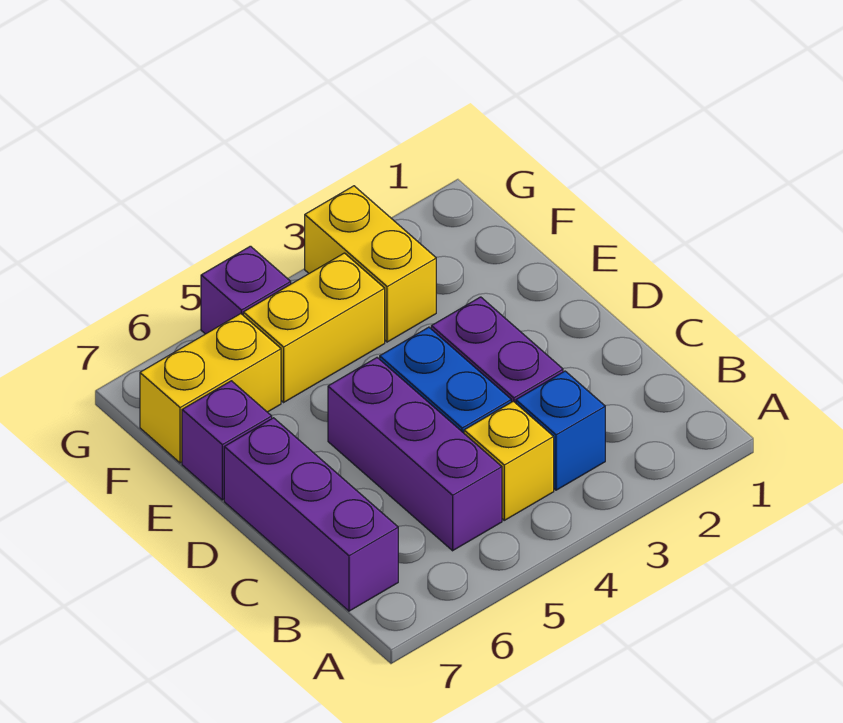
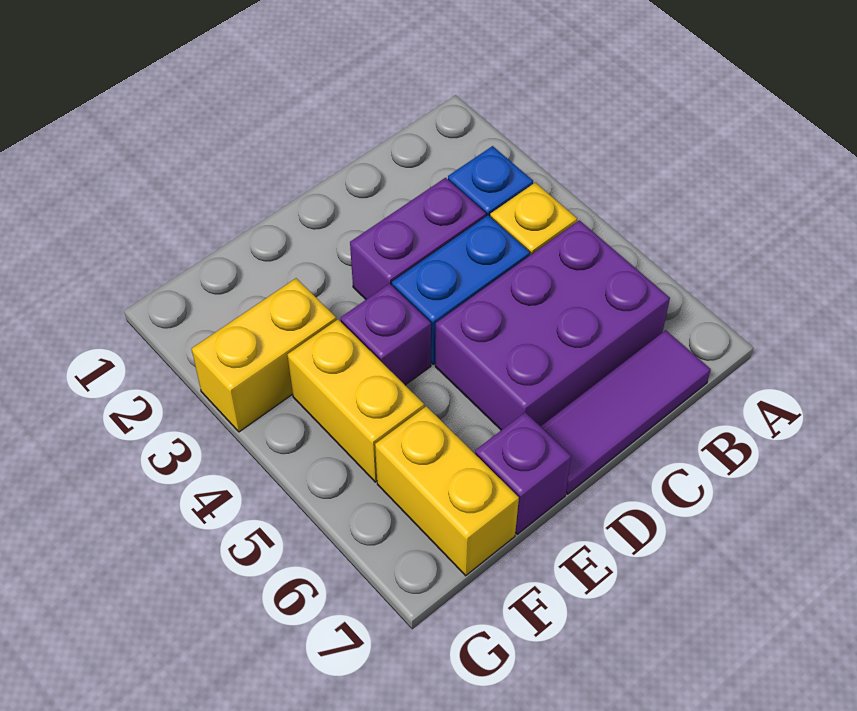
purple brick B5:D5 level 1 -> purple brick B5:D6 level 1
purple brick B7:D7 level 1 -> purple tile B7:D7 level 1
purple brick G5 level 1 -> purple brick E4 level 1

